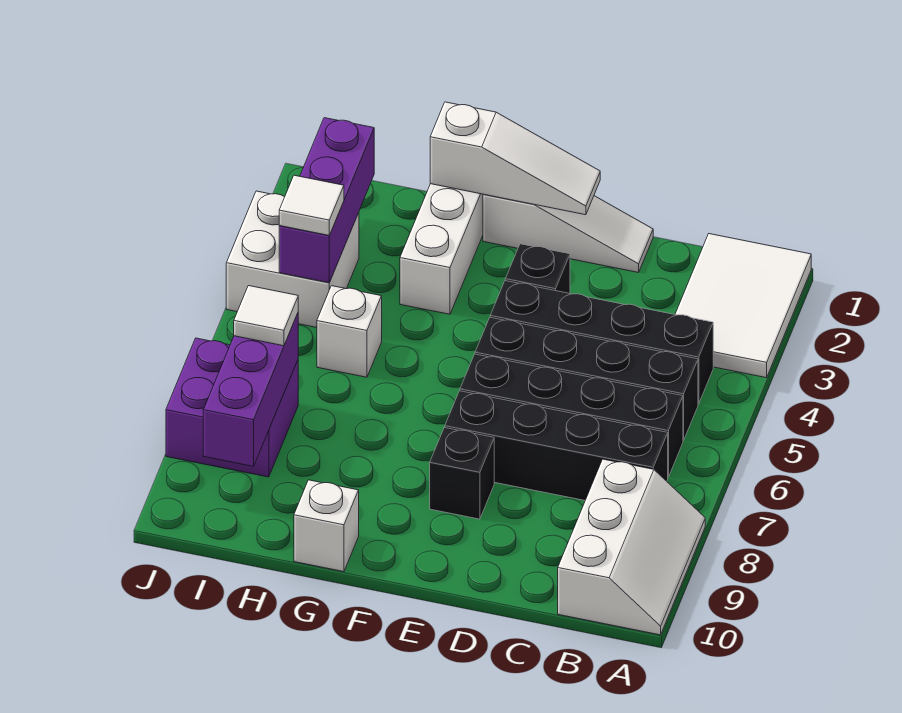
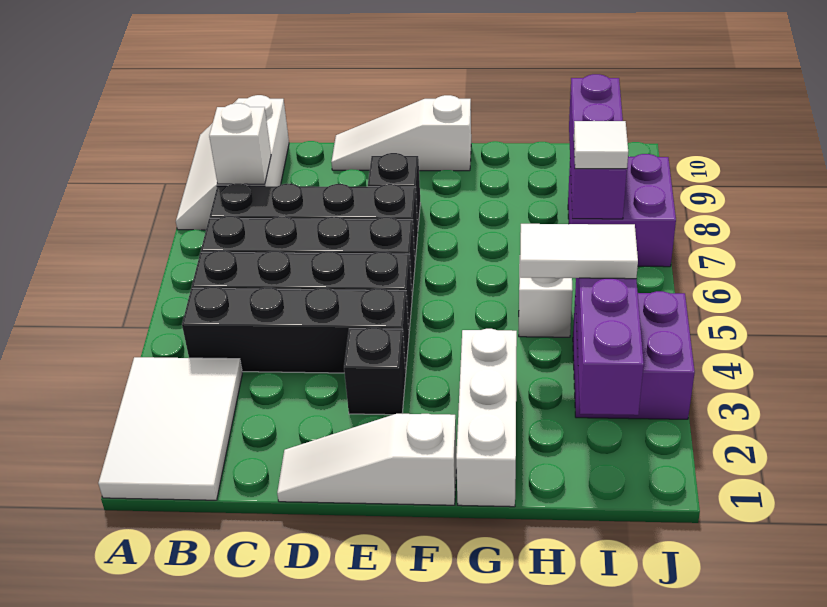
white slope E1:G1 level 2 top G -> white slope D10:F10 level 1 top F
white brick G10 level 1 -> white brick B8 level 2
white brick I3:J4 level 1 -> purple brick I3:J4 level 1
white tile I4 level 3 -> white tile H4:I4 level 3

